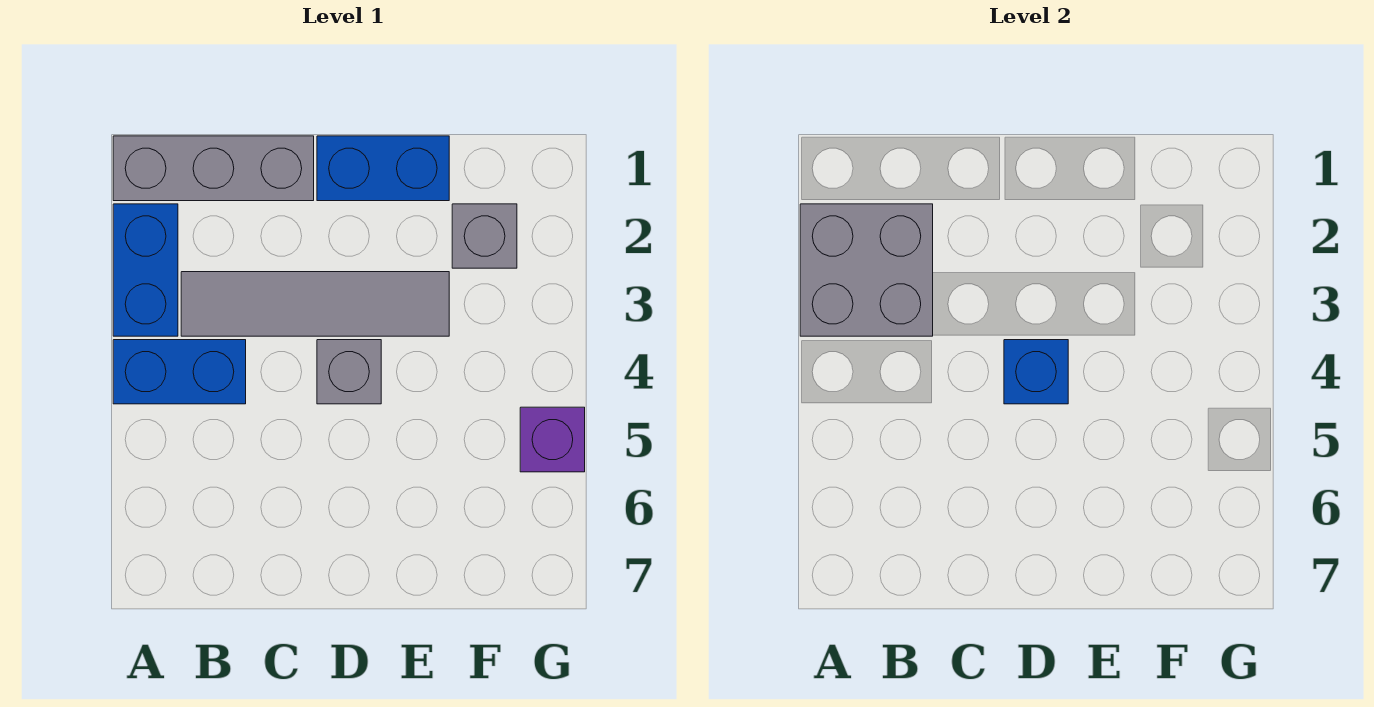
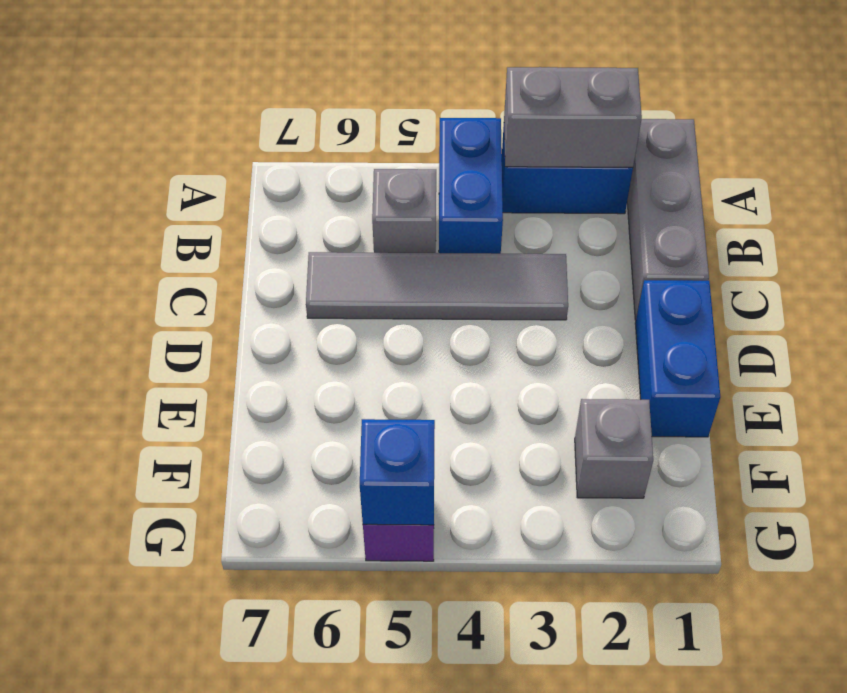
grey brick A2:B3 level 2 -> grey brick A2:A3 level 2
grey tile B3:E3 level 1 -> grey tile C3:C6 level 1
grey brick D4 level 1 -> grey brick B5 level 1
blue brick D4 level 2 -> blue brick G5 level 2

